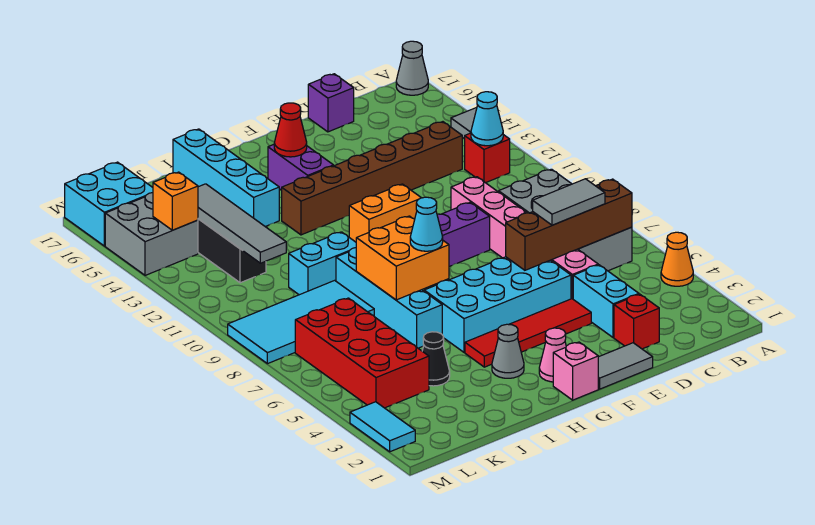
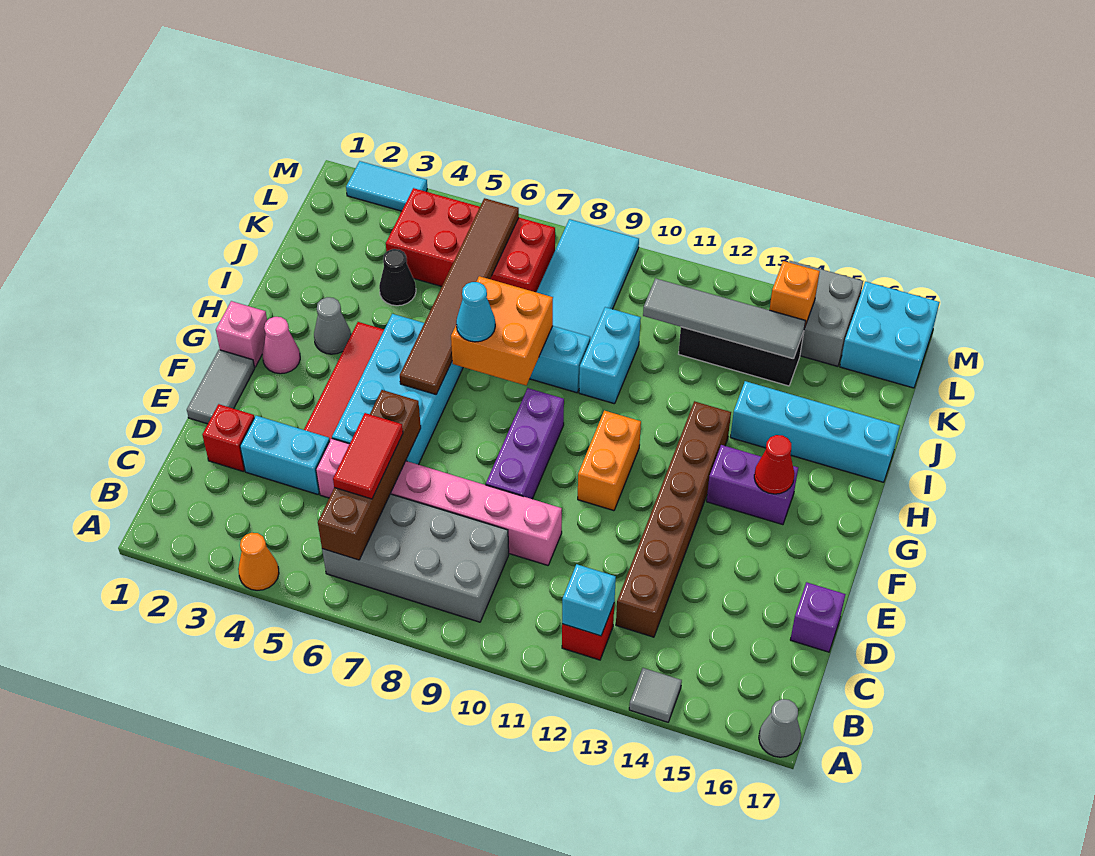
cyan cone B12 level 2 -> cyan brick B12 level 2
grey tile C6:D6 level 3 -> red tile C6:D6 level 3
none -> brown tile G6:L6 level 2

